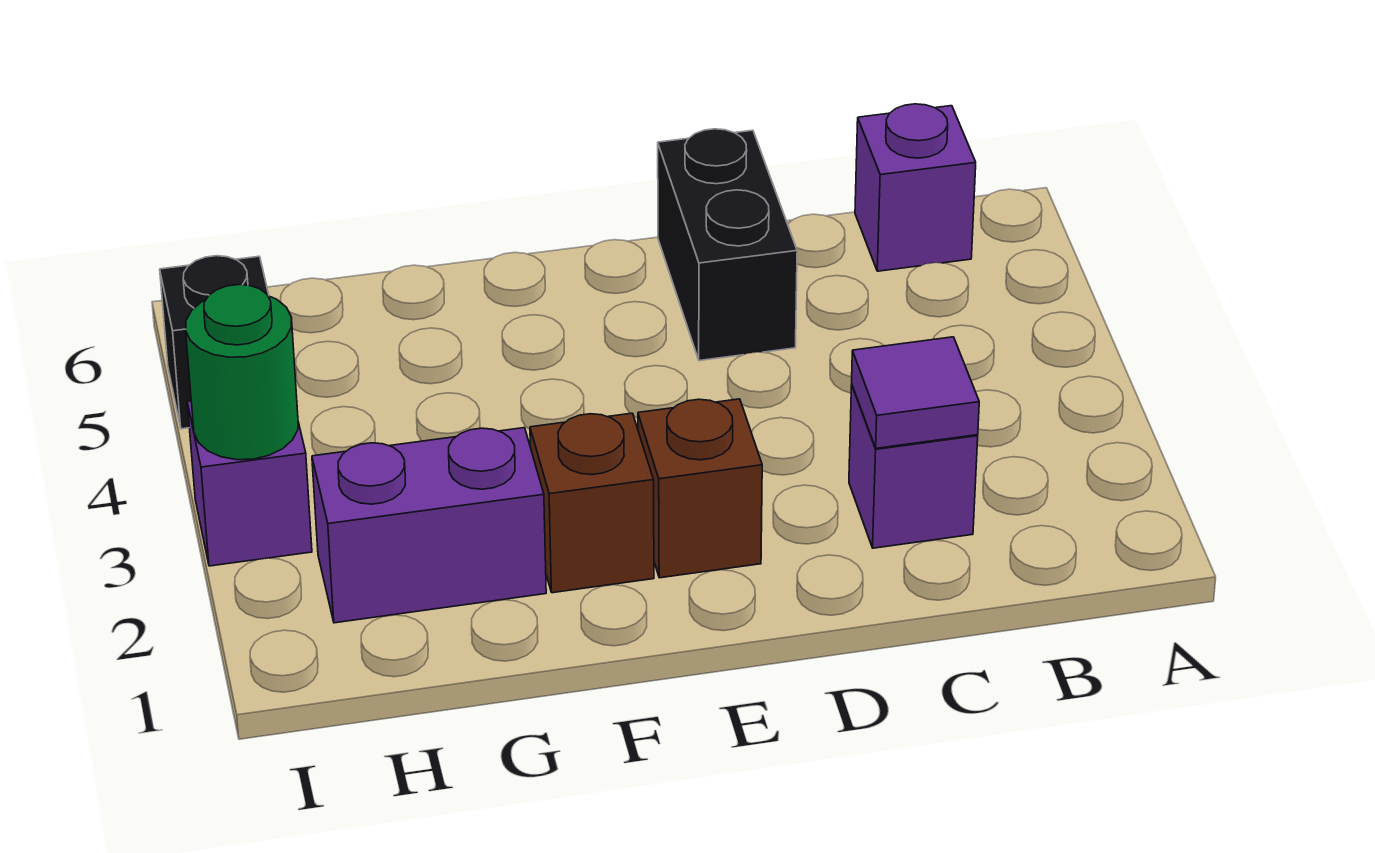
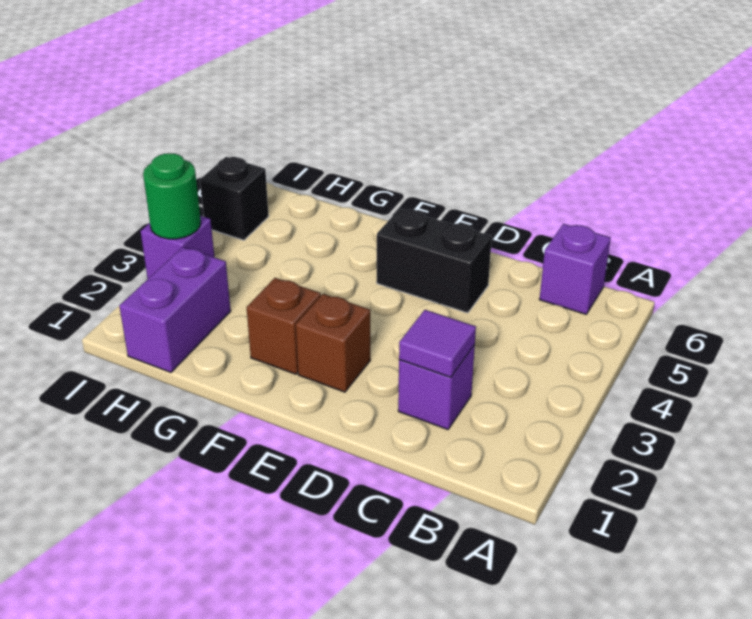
black brick D5:D6 level 1 -> black brick D5:E5 level 1
purple brick G2:H2 level 1 -> purple brick H1:H2 level 1

